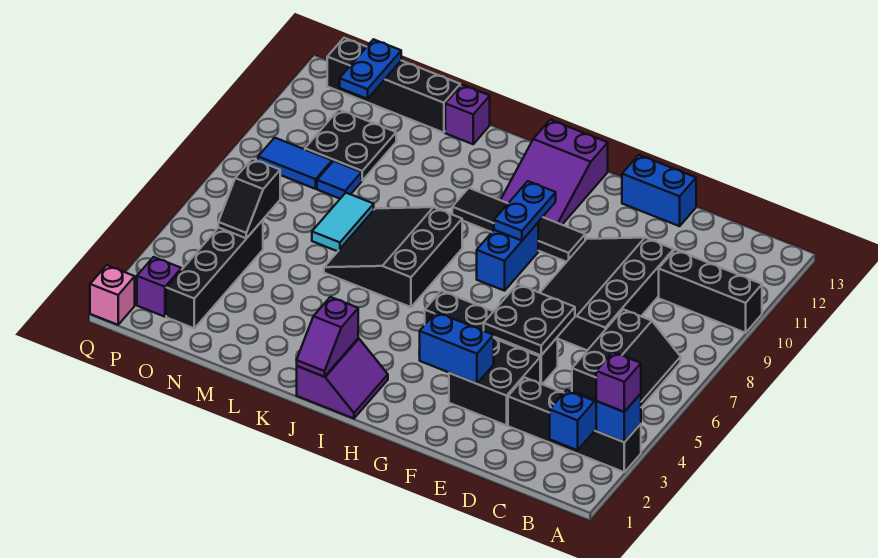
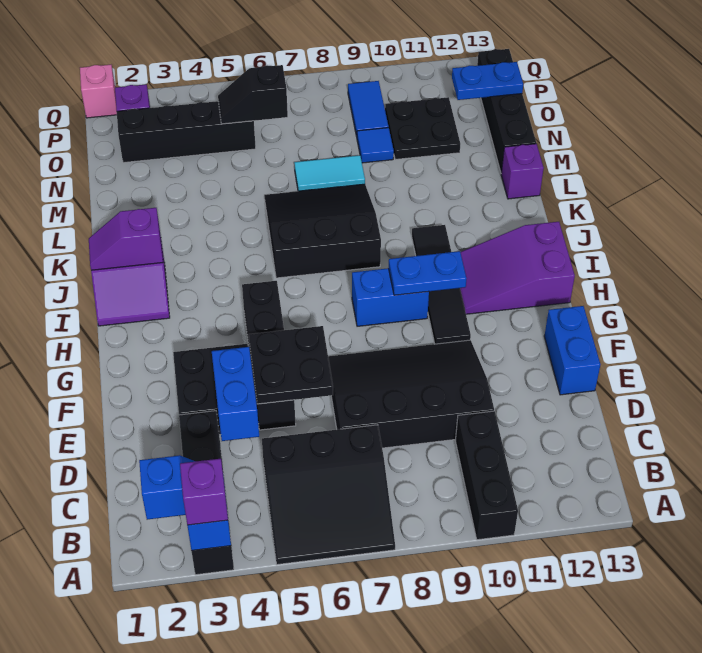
black slope B5:C7 level 1 top C -> black slope A5:C7 level 1 top C
blue brick F3:G3 level 2 -> blue brick D4:E4 level 2

